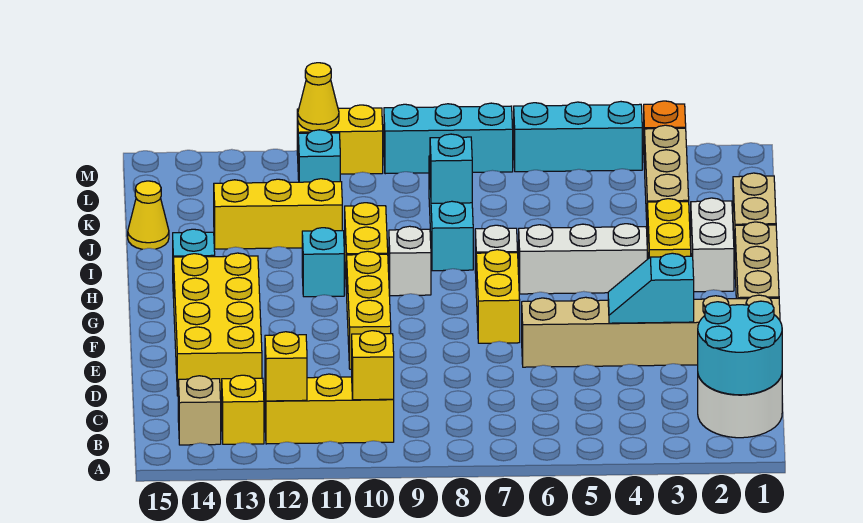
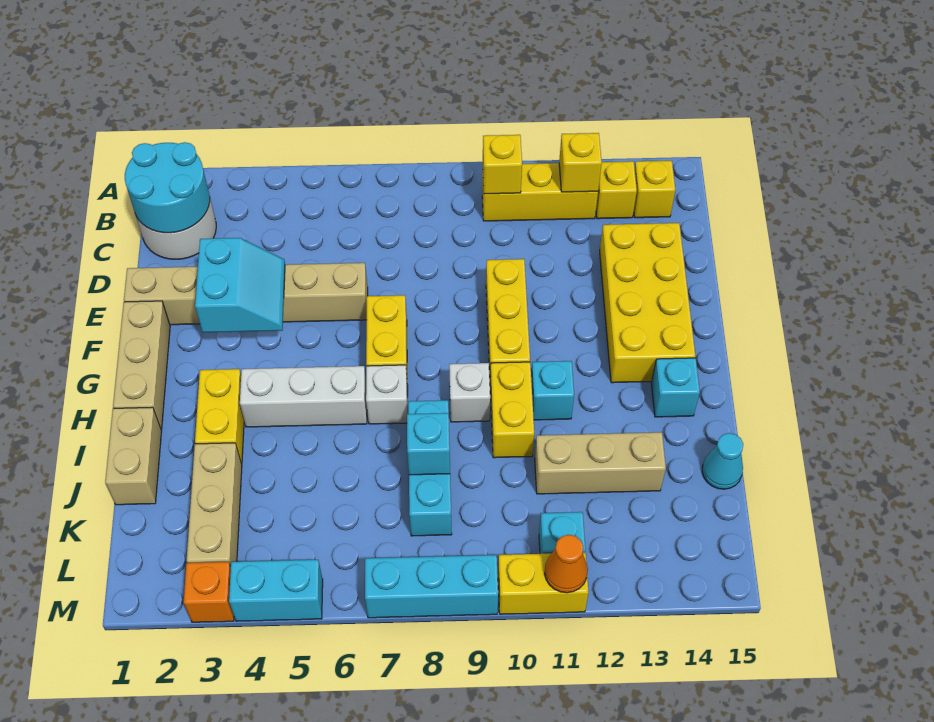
tan brick B14 level 1 -> yellow brick B14 level 1
cyan slope E3:E4 level 2 top 3 -> cyan slope E3:F4 level 2 top 3
white brick H2:I2 level 1 -> none
yellow brick J11:J13 level 1 -> tan brick J11:J13 level 1
yellow cone J15 level 1 -> cyan cone J15 level 1
cyan brick M4:M6 level 1 -> cyan brick M4:M5 level 1
yellow cone M11 level 2 -> orange cone M11 level 2

